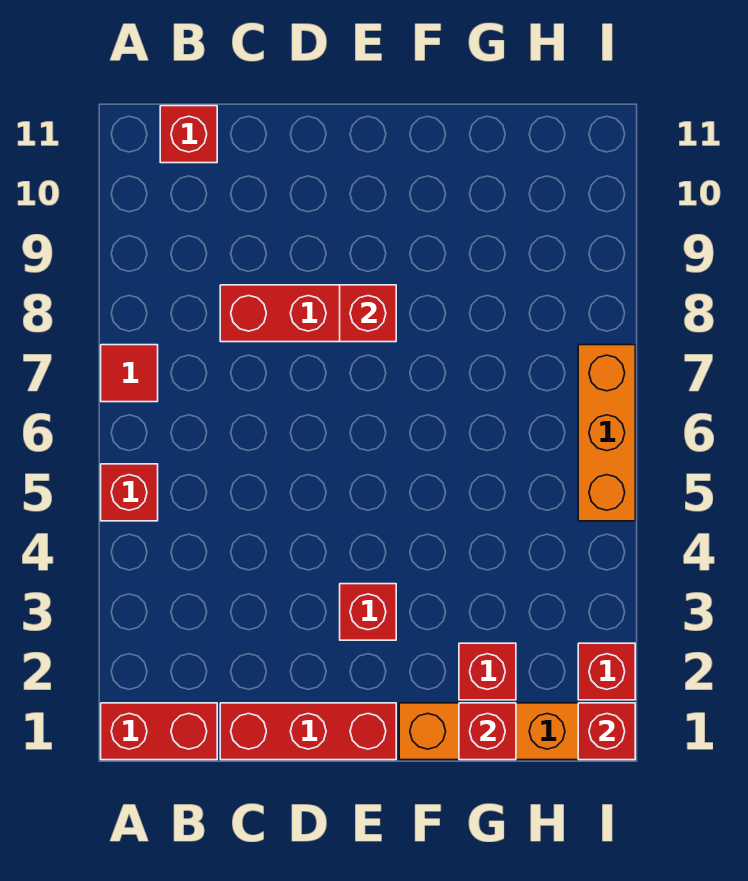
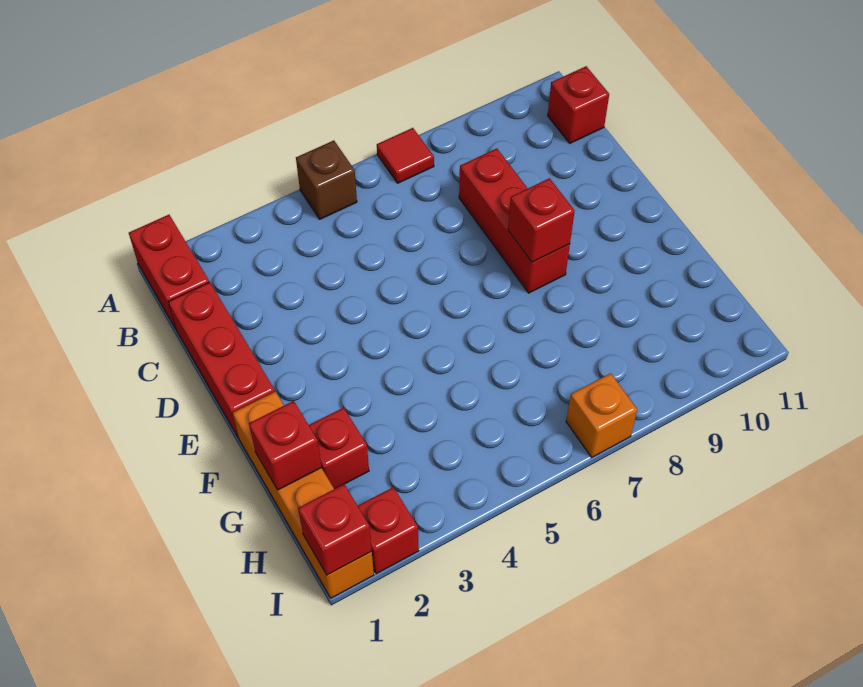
red brick A5 level 1 -> brown brick A5 level 1
red brick E3 level 1 -> none
orange brick I5:I7 level 1 -> orange brick I7 level 1

